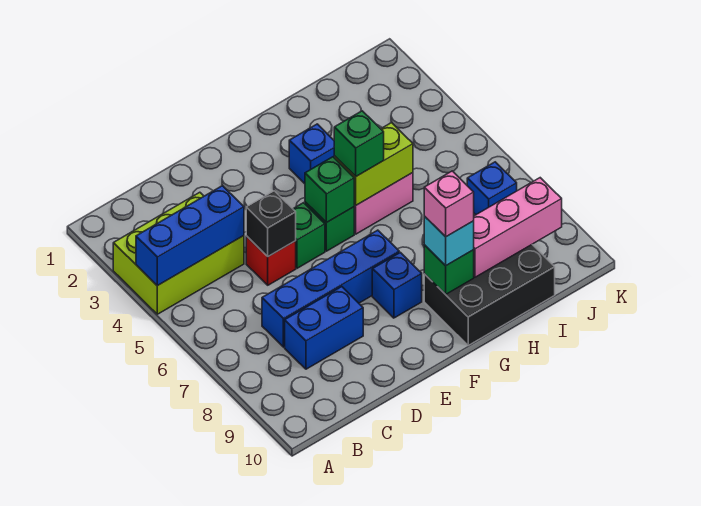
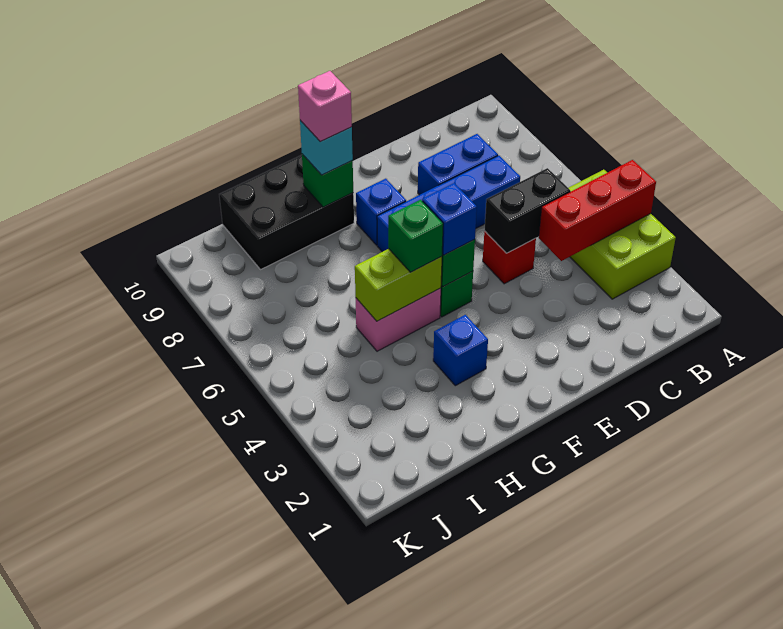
lime brick A3:C4 level 1 -> lime brick A3:B5 level 1
blue brick A4:C4 level 2 -> red brick A4:C4 level 2
black brick D5 level 2 -> black brick C5:D5 level 2
green brick E5 level 1 -> none
pink brick H9:J9 level 2 -> none
blue brick J7 level 1 -> blue brick F5 level 3

